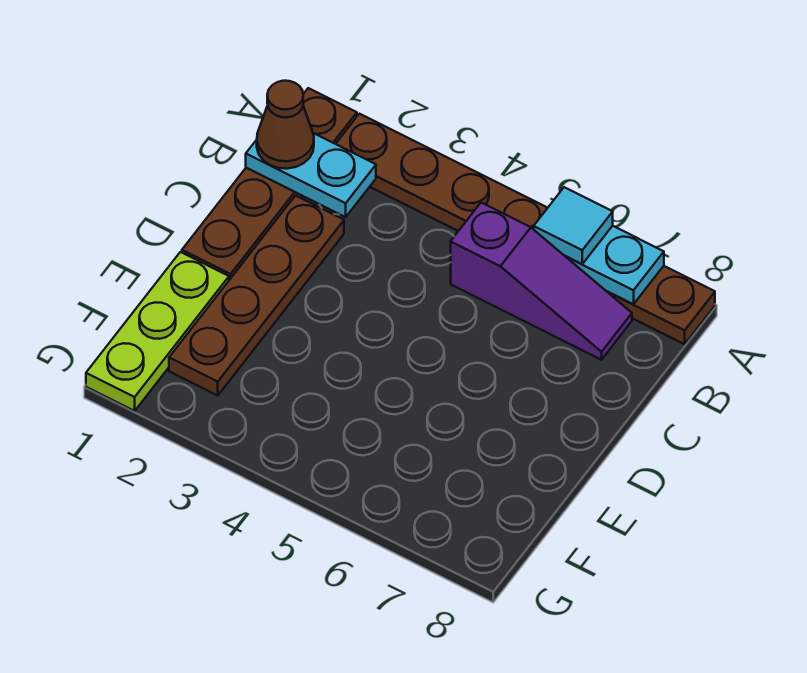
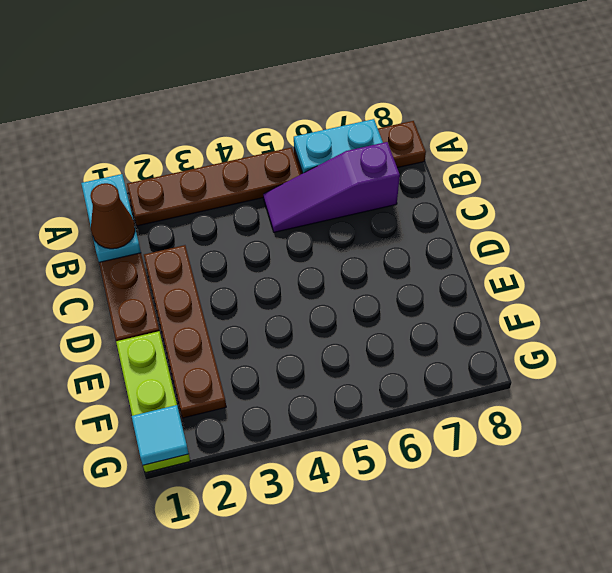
cyan tile A6 level 3 -> cyan tile G1 level 2
cyan plate B1:B2 level 2 -> cyan plate A1:B1 level 2
purple slope B5:B7 level 1 top 5 -> purple slope B5:B7 level 1 top 7

